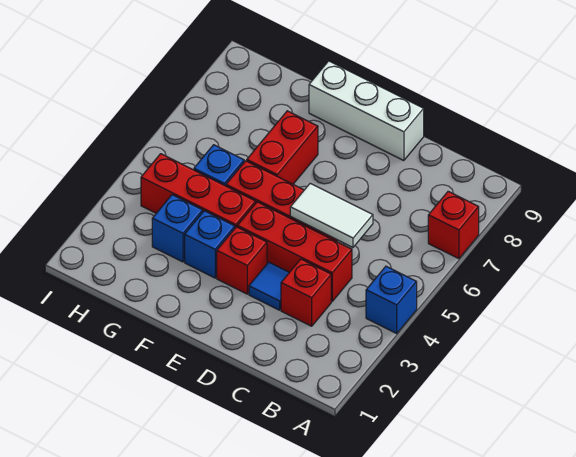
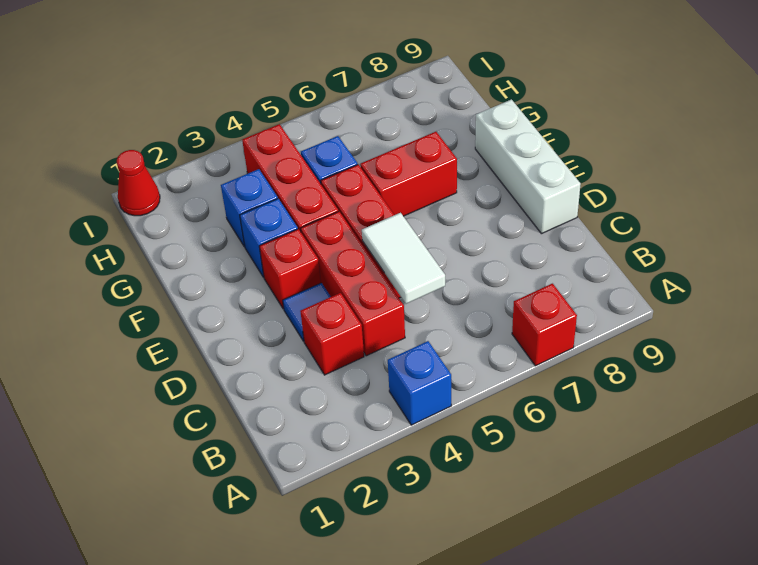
none -> red cone I1 level 1

